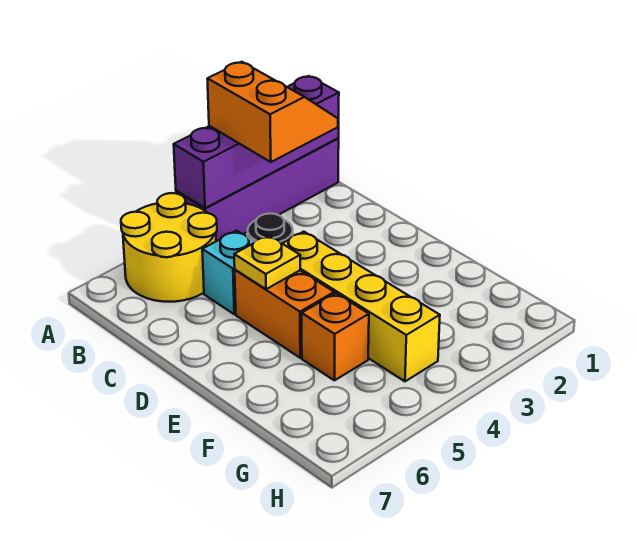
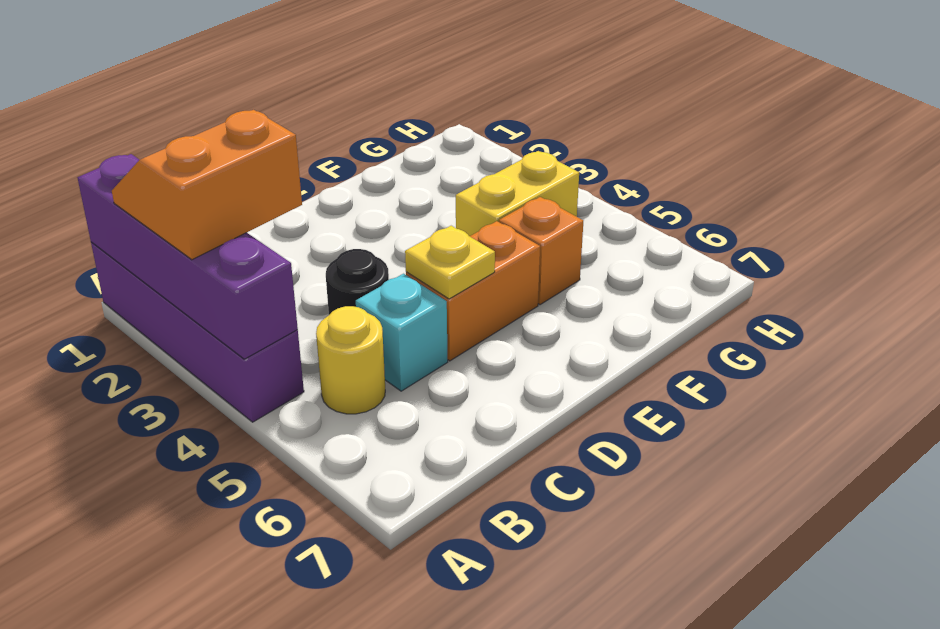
yellow round brick A5:B6 level 1 -> yellow round brick B5 level 1
yellow brick D4:G4 level 1 -> yellow brick F4:G4 level 1

